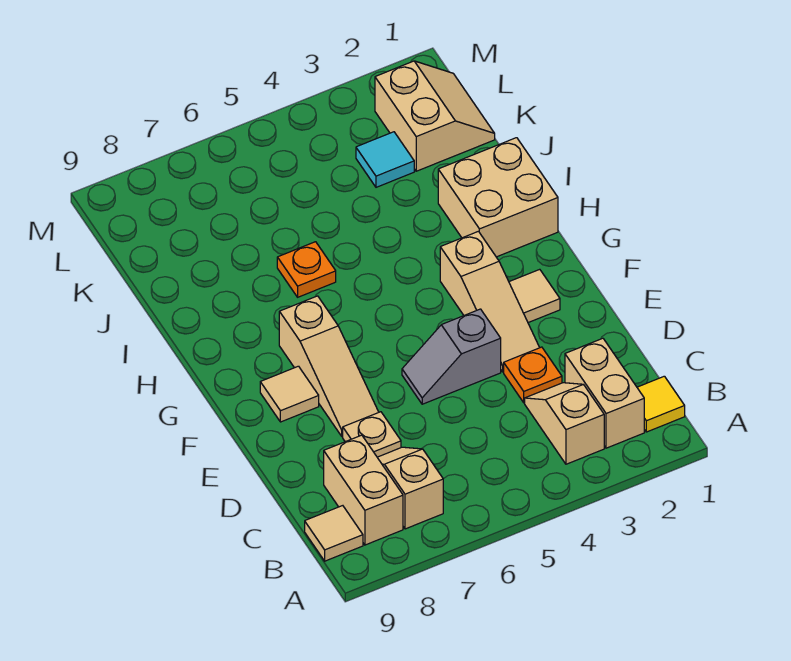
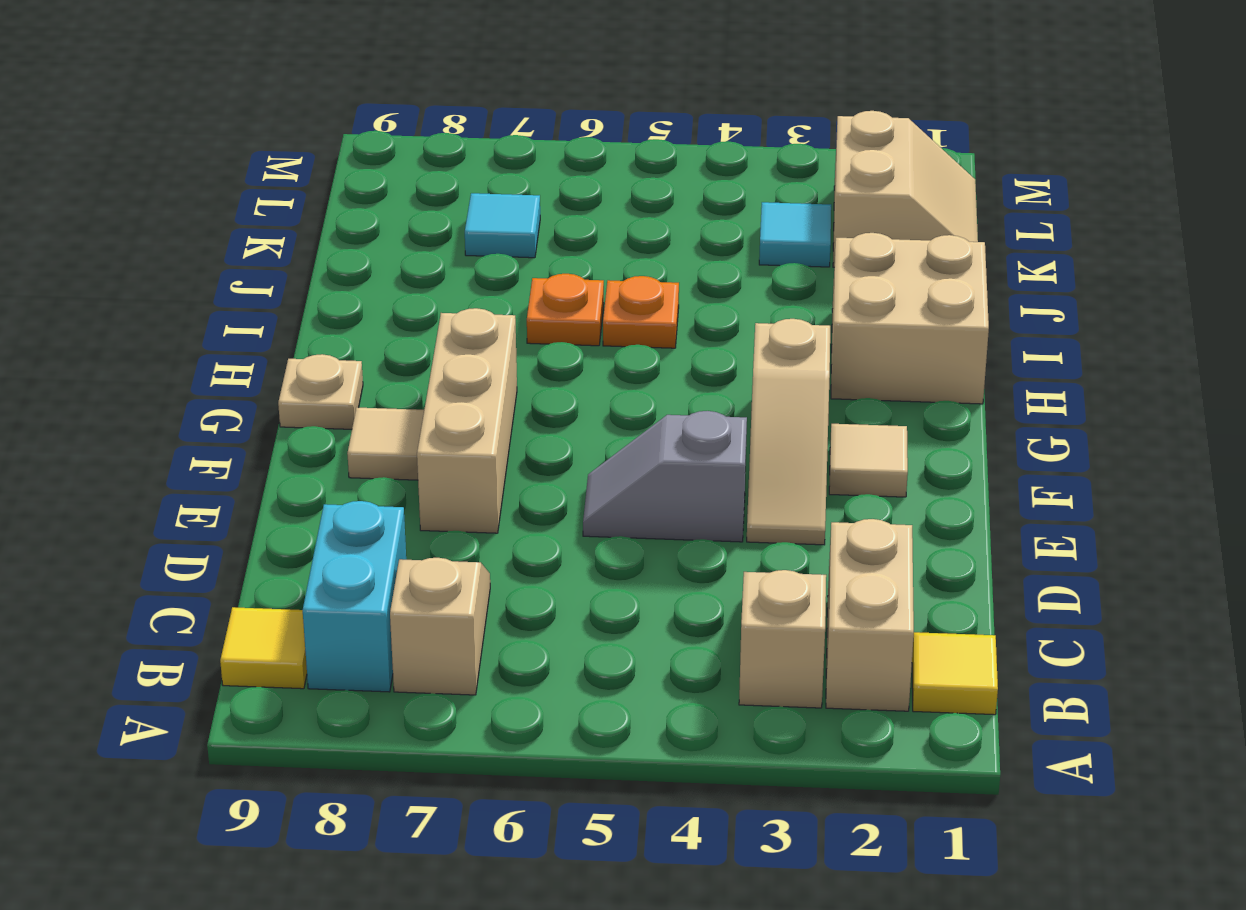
tan brick B8:C8 level 1 -> cyan brick B8:C8 level 1
tan tile B9 level 1 -> yellow tile B9 level 1
orange plate D3 level 1 -> orange plate I5 level 1
tan plate D7 level 1 -> tan plate G9 level 1
tan slope E7:G7 level 1 top G -> tan brick E7:G7 level 1
none -> cyan tile K7 level 1

